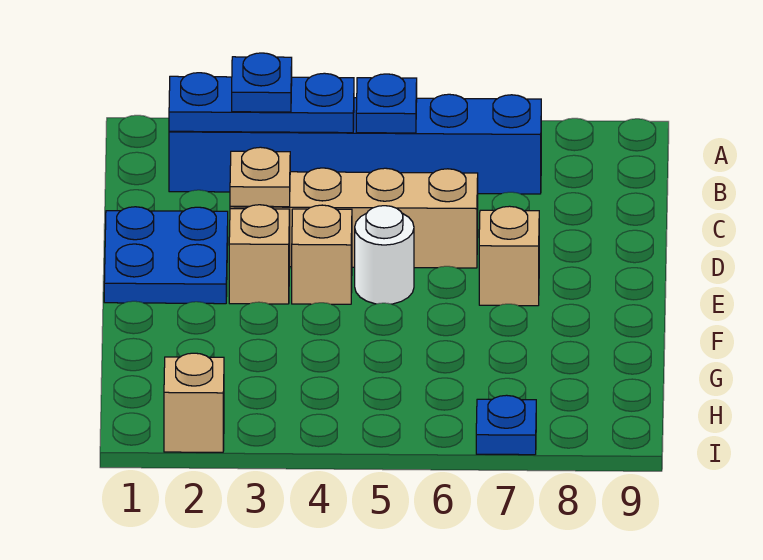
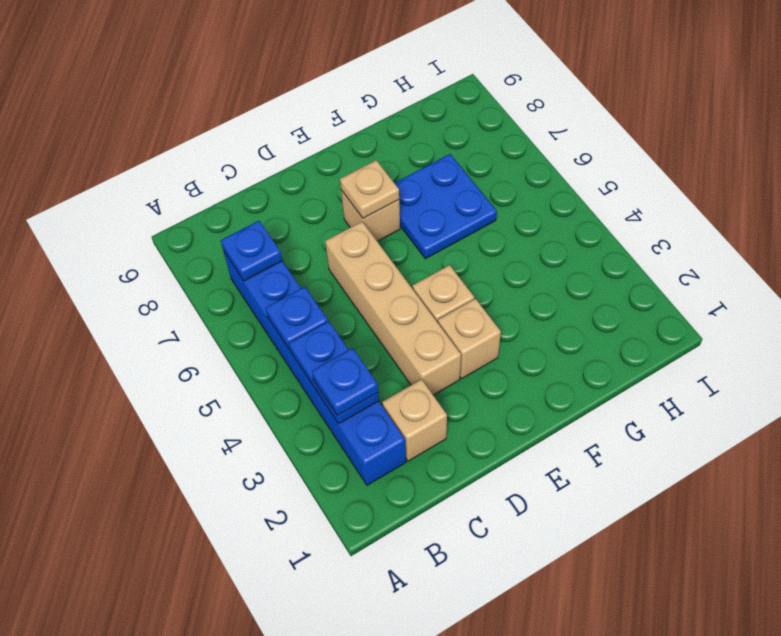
blue plate B2:B4 level 2 -> blue plate B3:B4 level 2
blue plate D1:E2 level 1 -> blue plate F6:G7 level 1
tan plate D3 level 2 -> tan plate E7 level 2
white round brick E5 level 1 -> none
tan brick I2 level 1 -> tan brick C2 level 1
blue plate I7 level 1 -> blue plate B7 level 2

